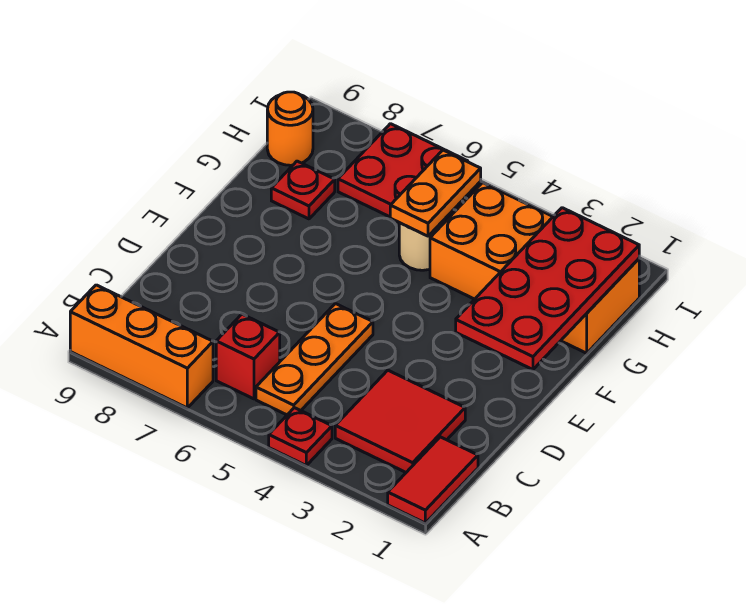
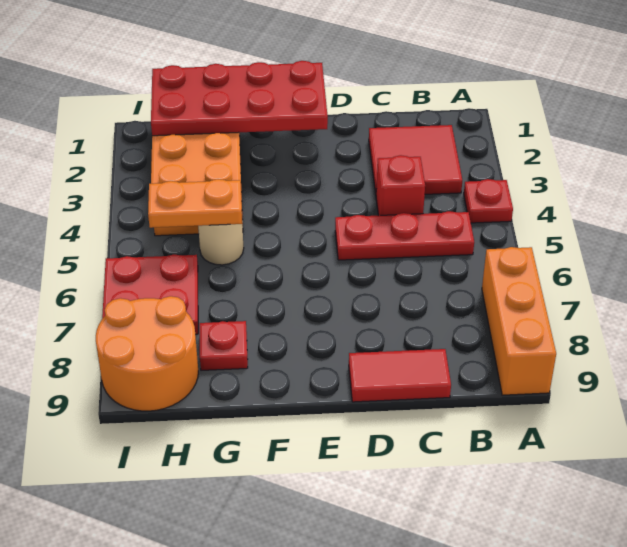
red tile A1:B1 level 1 -> red tile C9:D9 level 1
orange plate B5:D5 level 1 -> red plate B5:D5 level 1
red brick B6 level 1 -> red brick C4 level 1
orange round brick H9 level 1 -> orange round brick H8:I9 level 1

